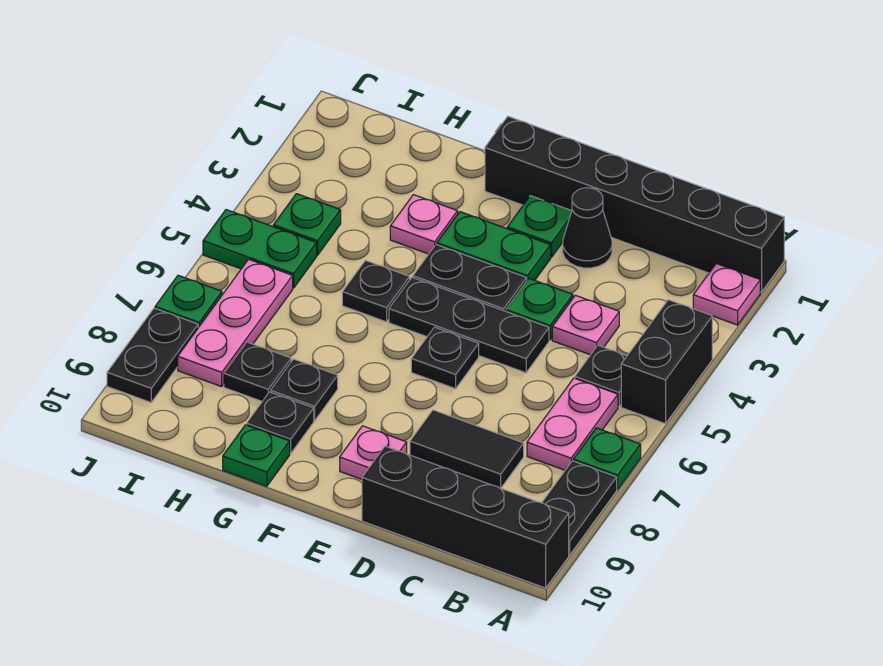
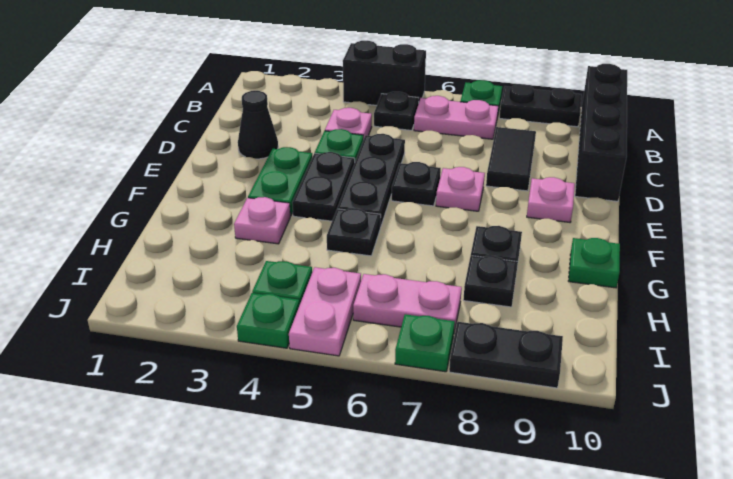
black brick A1:F1 level 1 -> none
pink plate A2 level 1 -> pink plate E7 level 1
green plate E2 level 1 -> green plate J4 level 1
black plate G9 level 1 -> none
green plate I5:J5 level 1 -> pink plate I5:J5 level 1
pink plate I6:I8 level 1 -> pink plate I6:I7 level 1

